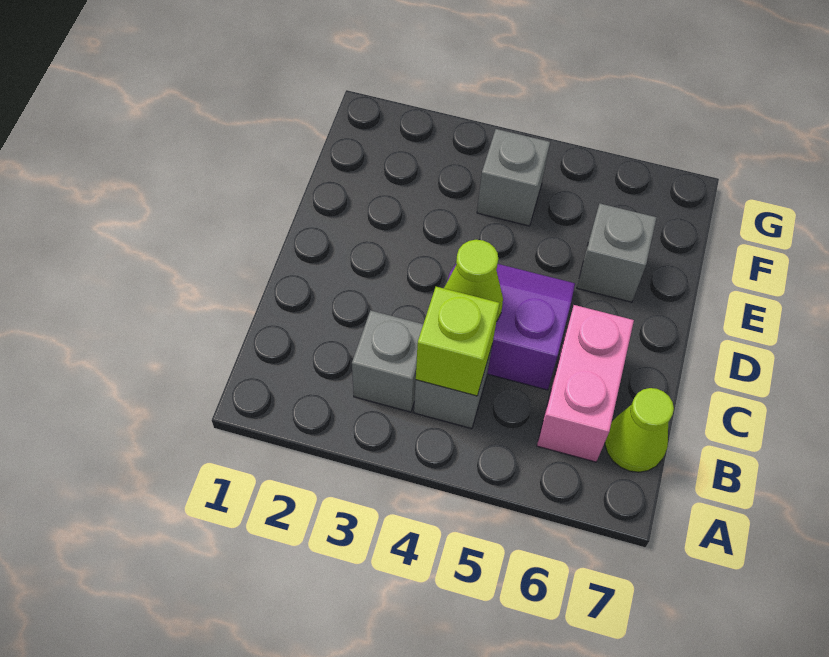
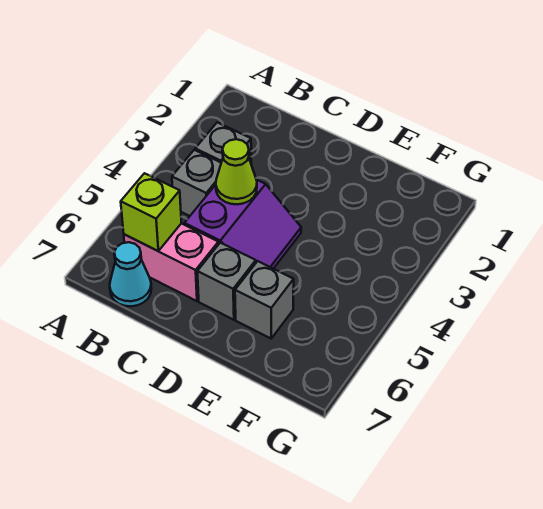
lime brick B4 level 2 -> lime brick B6 level 2
lime cone B7 level 1 -> cyan cone B7 level 1
grey brick F4 level 1 -> grey brick D6 level 1

